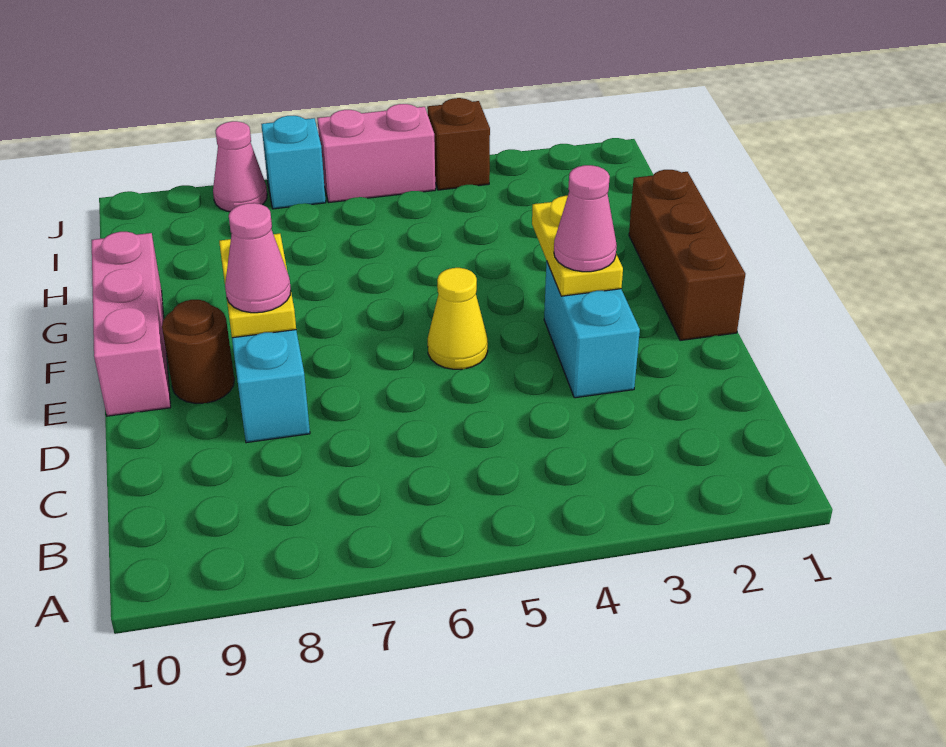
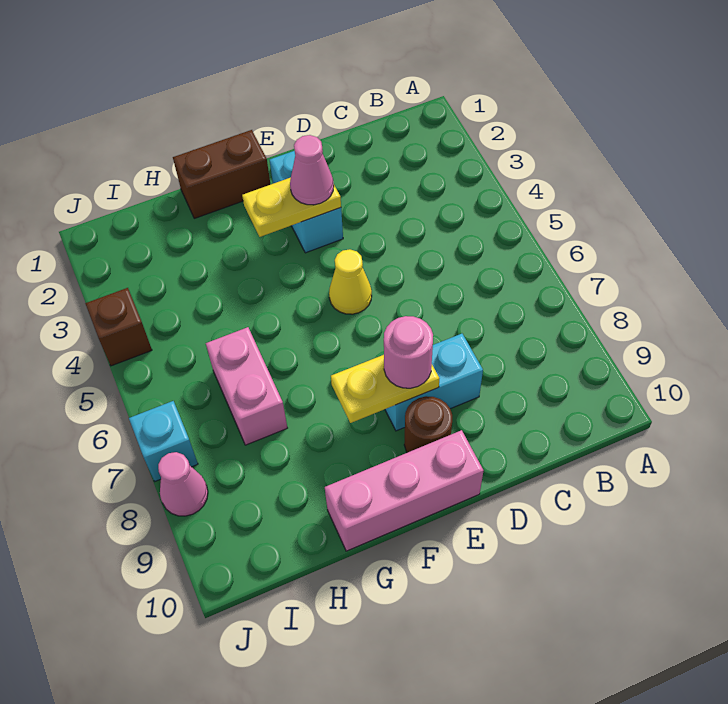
cyan brick D3:E3 level 1 -> cyan brick E2:E3 level 1
brown brick E1:G1 level 1 -> brown brick F1:G1 level 1
pink cone E8 level 3 -> pink round brick E8 level 3
pink brick J5:J6 level 1 -> pink brick H6:H7 level 1

